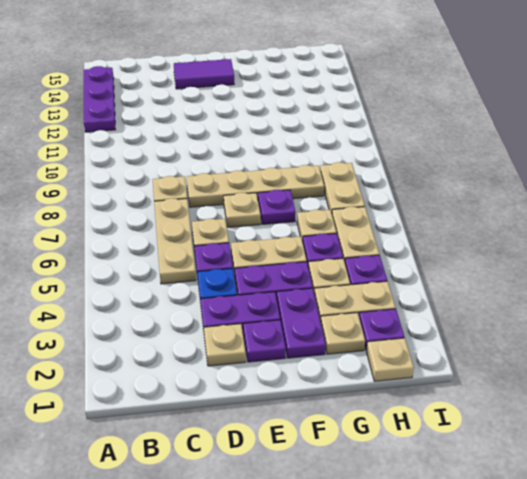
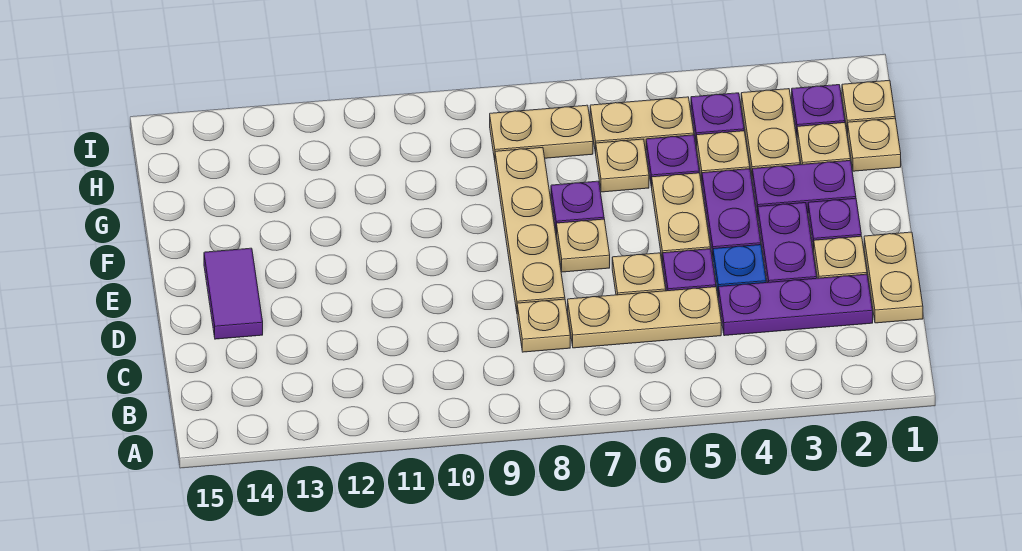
purple plate A12:A14 level 1 -> purple plate C2:C4 level 1
none -> tan plate C1:D1 level 1
none -> tan plate G1 level 1

